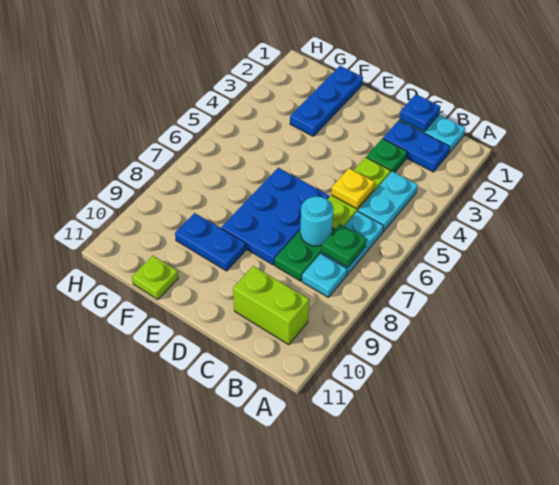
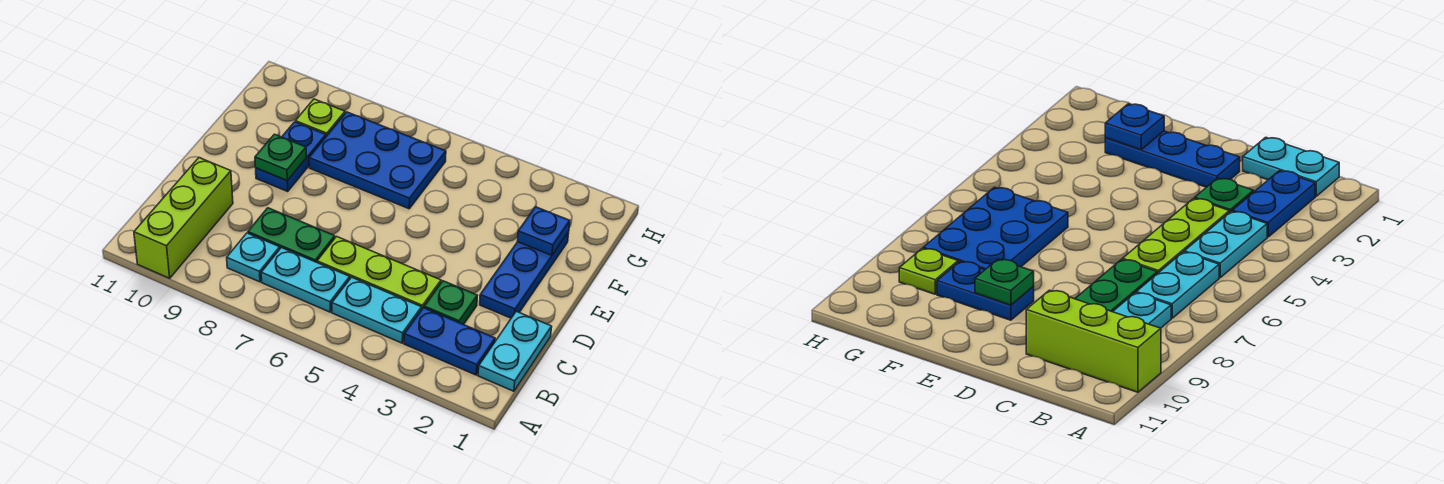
blue plate B2:C2 level 1 -> blue plate B2:B3 level 1
green plate B7 level 2 -> green plate E9 level 2
lime brick B10:C10 level 1 -> lime brick A10:C10 level 1
blue plate C1 level 2 -> blue plate F2 level 2
yellow plate C5 level 2 -> none
cyan round brick C7 level 2 -> none
blue plate D6:E8 level 1 -> blue plate F6:G8 level 1
blue plate F1:F3 level 1 -> blue plate D2:F2 level 1
lime plate F11 level 1 -> lime plate G9 level 1

